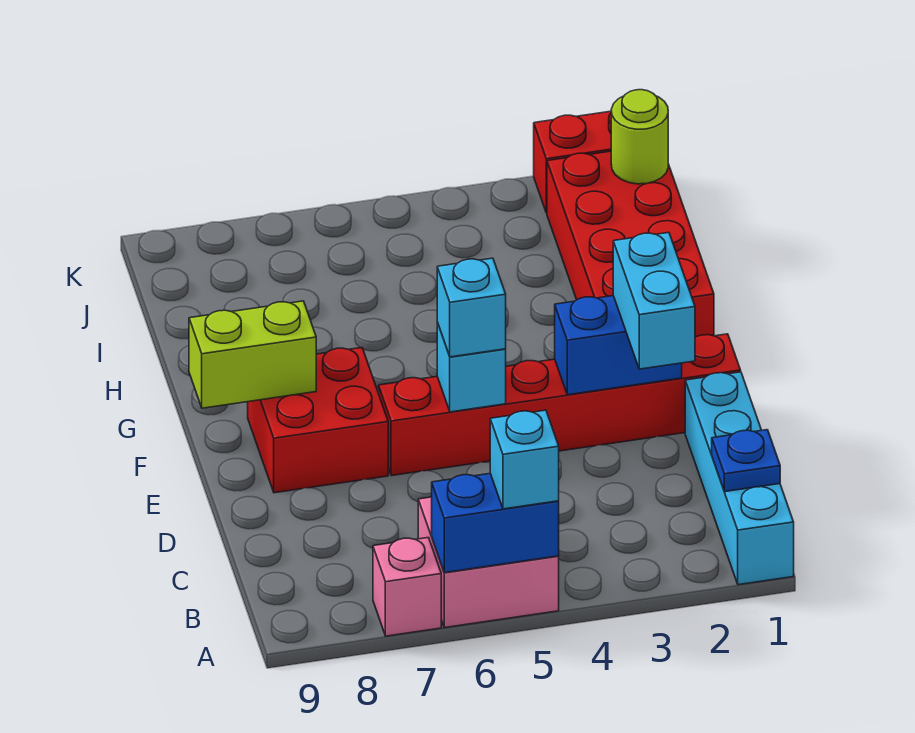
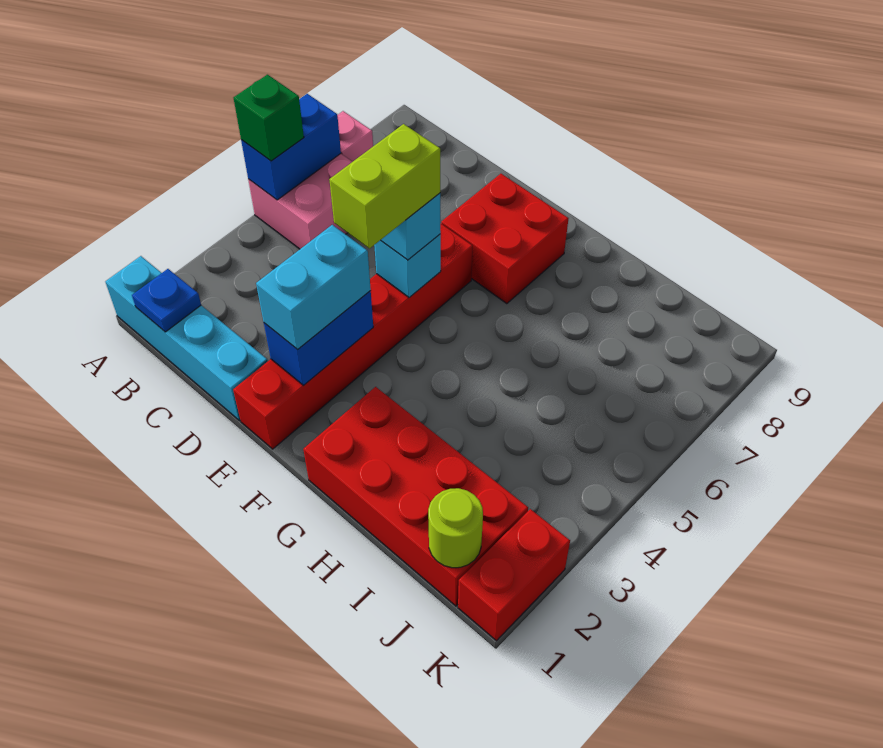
cyan brick A5 level 3 -> green brick A5 level 3
cyan brick D2:E2 level 3 -> cyan brick E2:E3 level 3
lime brick F8:F9 level 2 -> lime brick E4:E5 level 4

